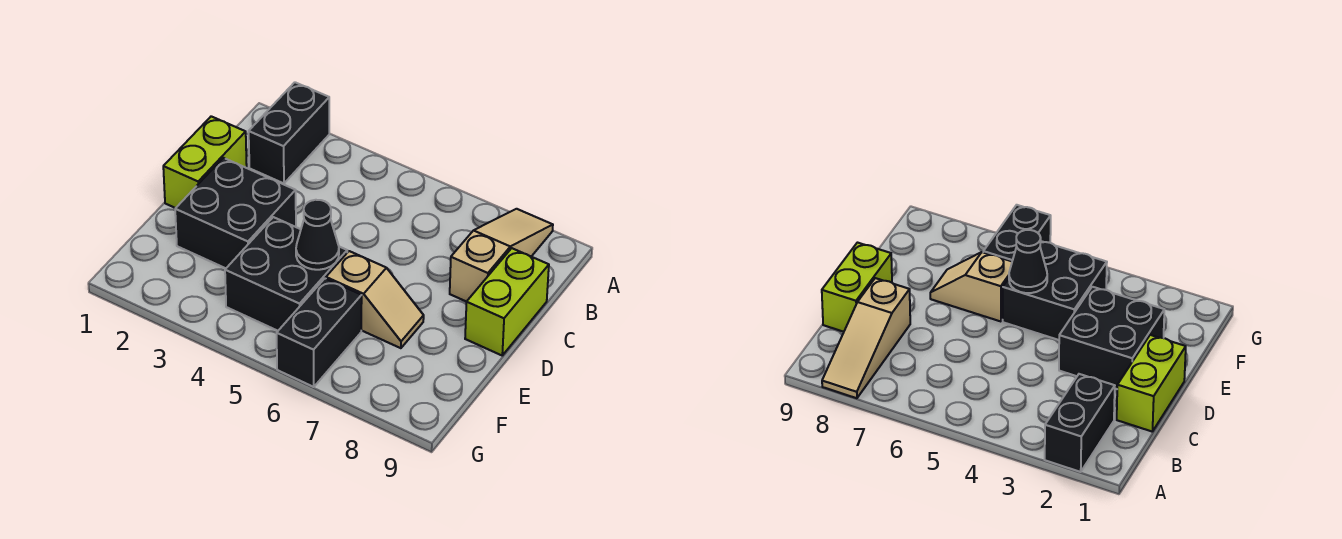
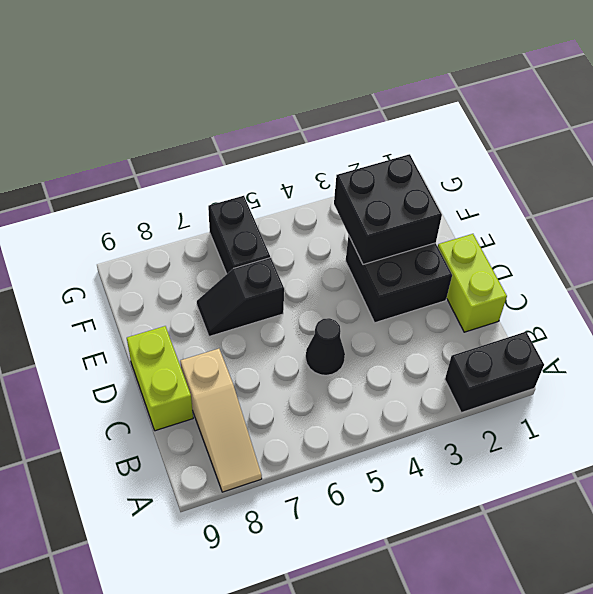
black brick A2:B2 level 1 -> black brick A1:A2 level 1
black brick E4:F5 level 1 -> black brick E2:F3 level 2
black cone E5 level 2 -> black cone C5 level 1
tan slope E6:E7 level 1 top 6 -> black slope E6:E7 level 1 top 6

